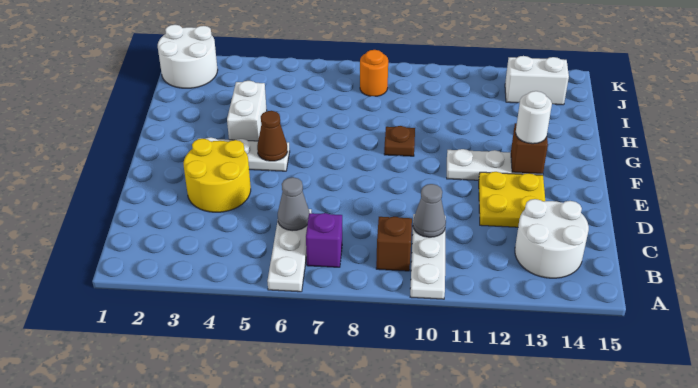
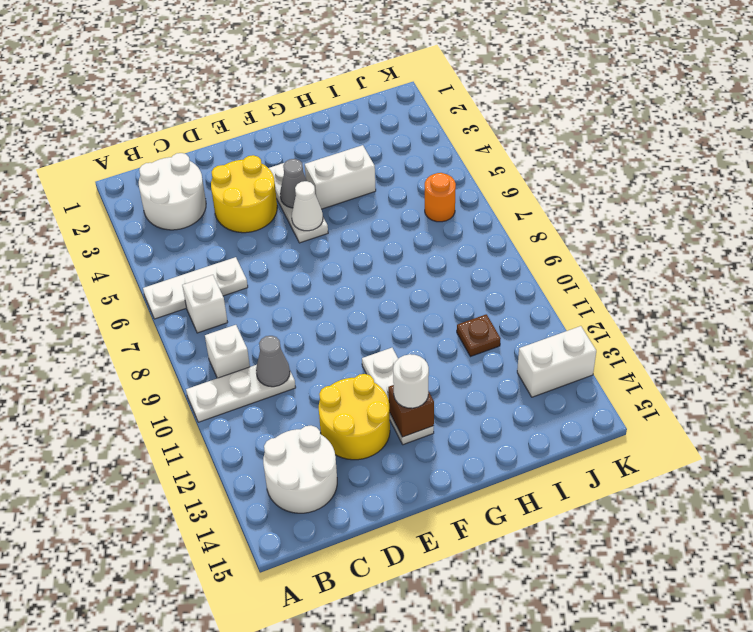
purple brick B7 level 1 -> white brick B7 level 1
brown brick B9 level 1 -> white brick B9 level 1
grey cone C6 level 2 -> grey cone F4 level 2
yellow plate D12:E13 level 1 -> yellow round brick D12:E13 level 1
brown cone F5 level 2 -> white cone F5 level 2
brown plate G9 level 1 -> brown plate I11 level 1
white round brick J1:K2 level 1 -> white round brick B2:C3 level 1
orange round brick J8 level 1 -> orange round brick J6 level 1
white brick J13:J14 level 1 -> white brick J13:K13 level 1

